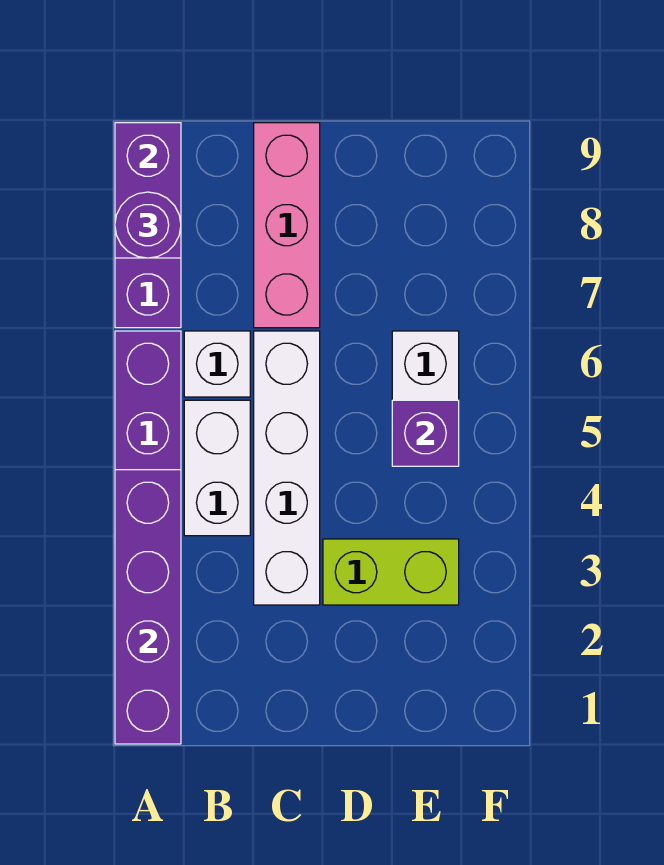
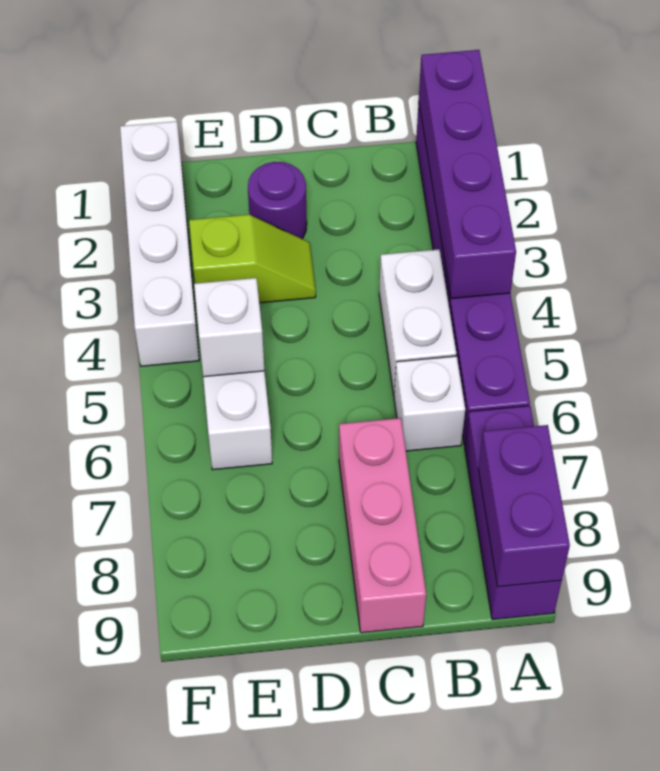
purple round brick A8 level 3 -> purple round brick D2 level 1
white brick C3:C6 level 1 -> white brick F1:F4 level 1
lime brick D3:E3 level 1 -> lime slope D3:E3 level 1 top E
purple brick E5 level 2 -> white brick E5 level 2

